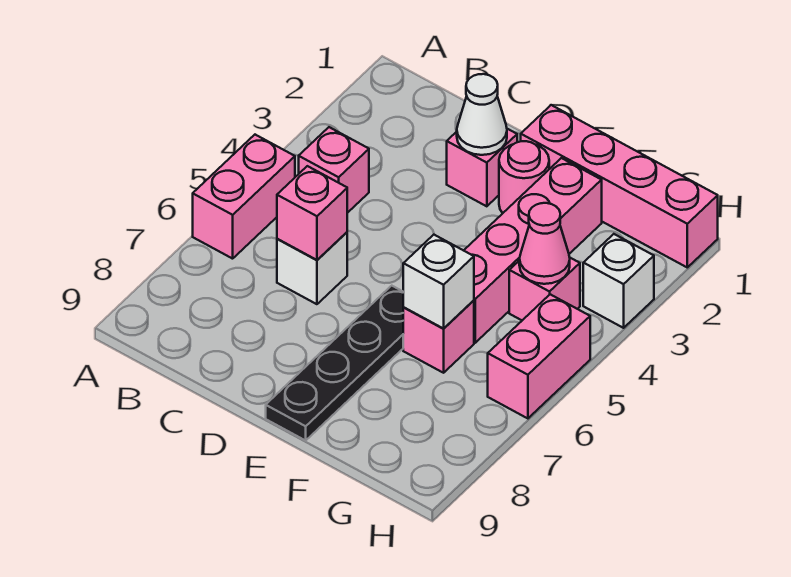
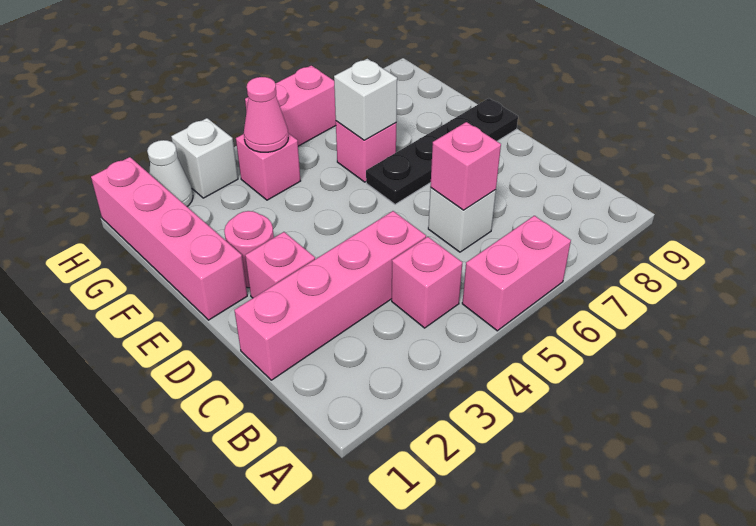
white cone D2 level 2 -> white cone H2 level 1
pink brick F2:F5 level 1 -> pink brick C1:C4 level 1

